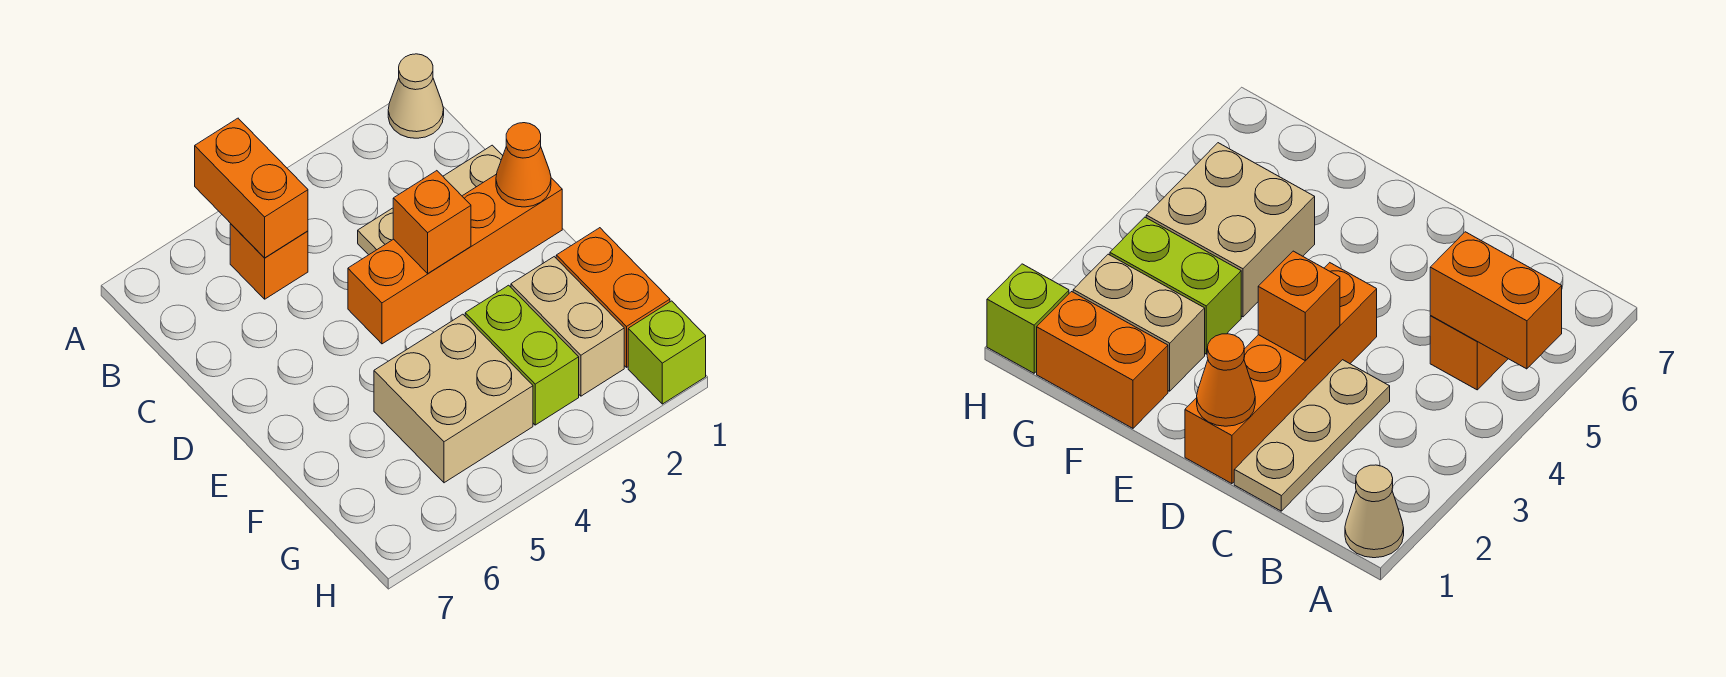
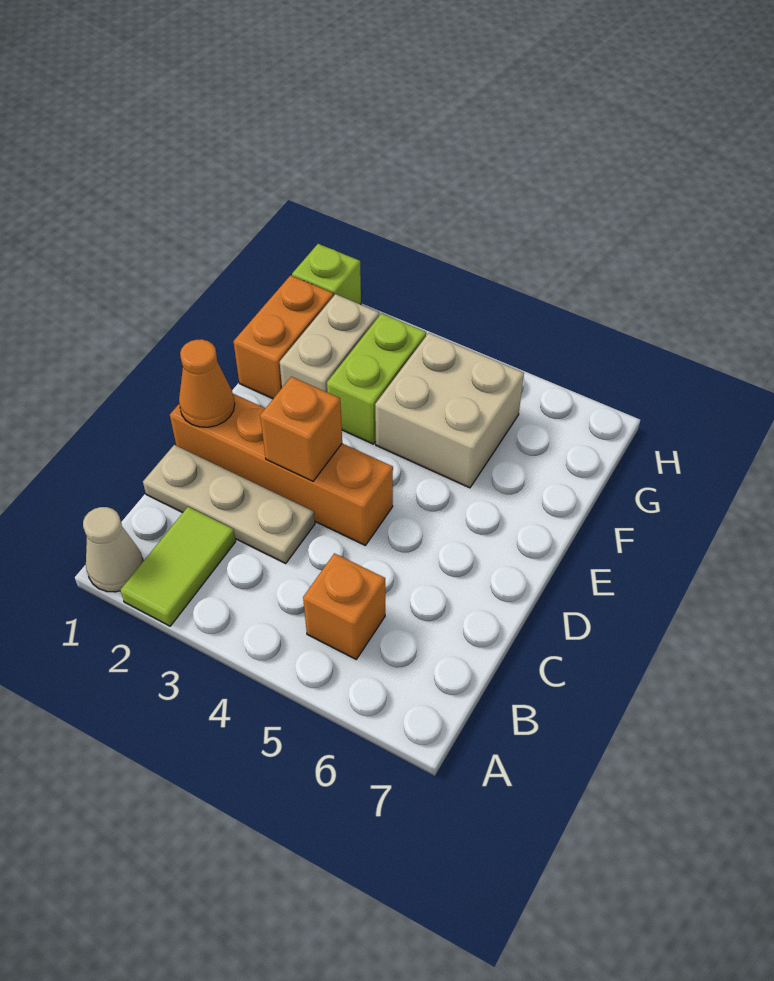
none -> lime tile A2:B2 level 1
orange brick A5:B5 level 2 -> none

